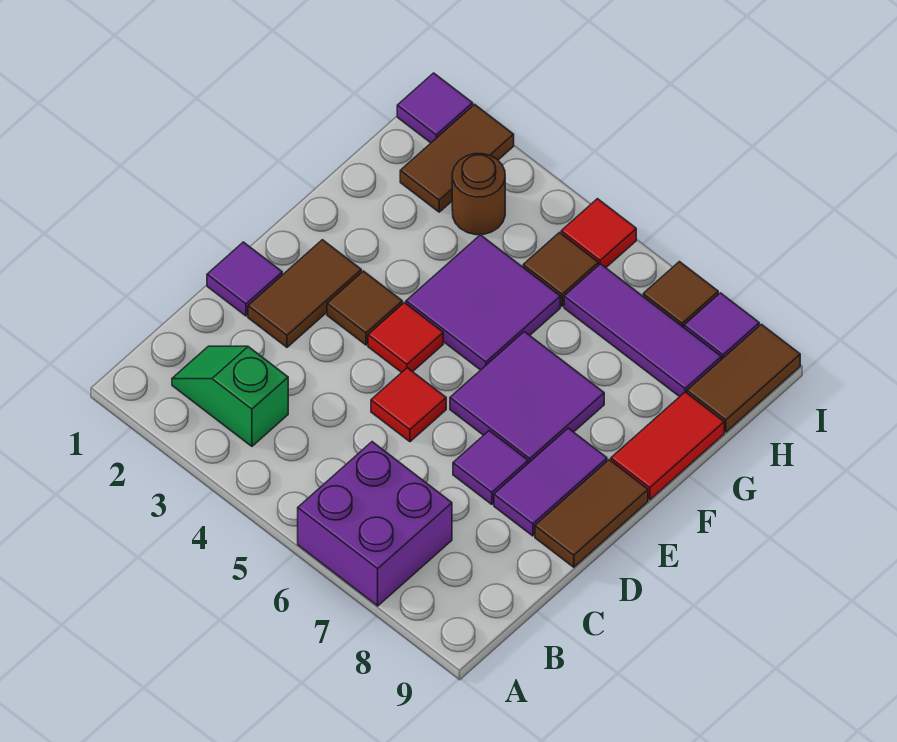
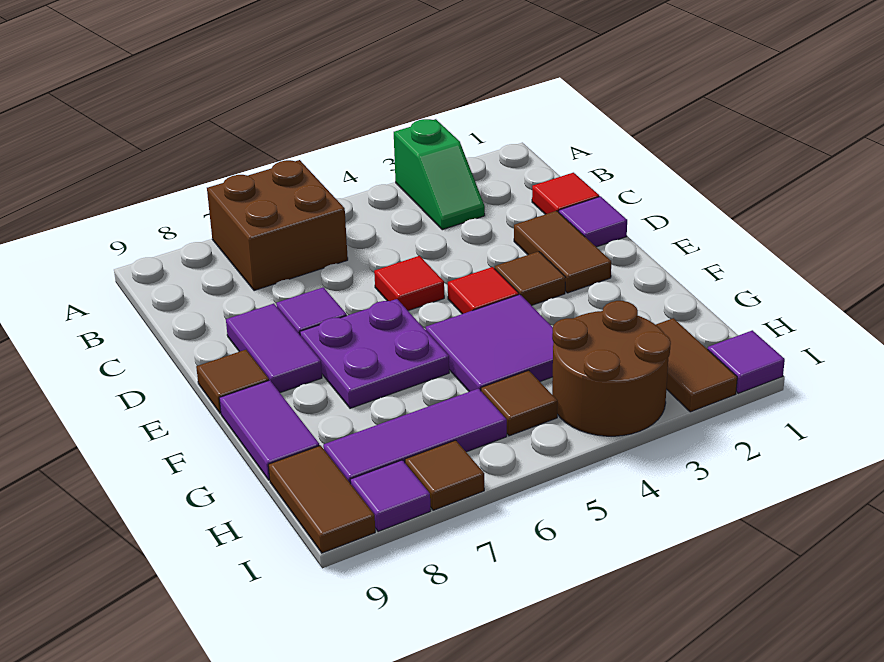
purple brick A6:B7 level 1 -> brown brick A6:B7 level 1
green slope B2:B3 level 1 top 3 -> green slope A3:B3 level 1 top A
brown tile D9:E9 level 1 -> brown tile E9 level 1
purple tile E6:F7 level 1 -> purple plate E6:F7 level 1
red tile F9:G9 level 1 -> purple tile F9:G9 level 1
brown round brick H3 level 1 -> brown round brick H3:I4 level 1
red tile I5 level 1 -> red tile C1 level 1

